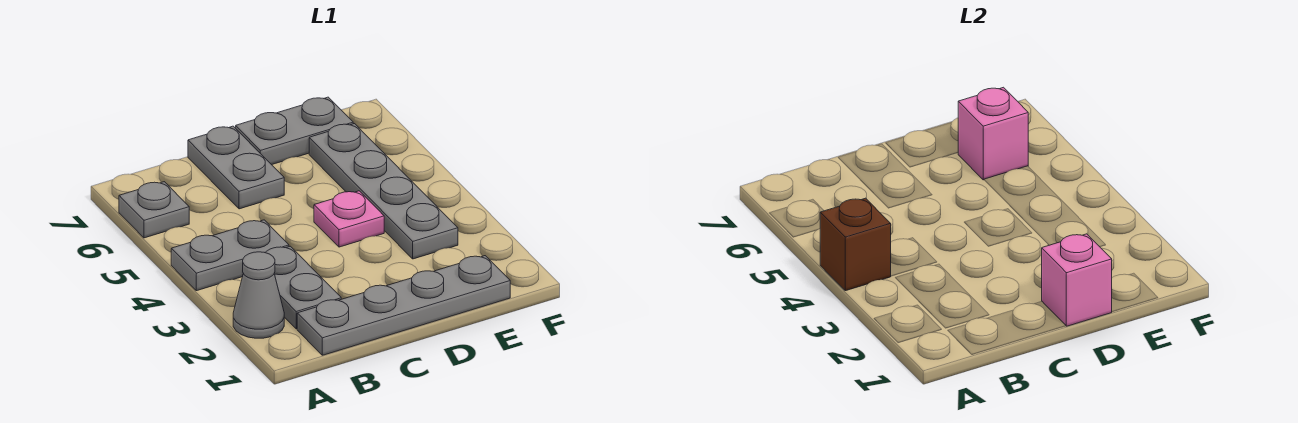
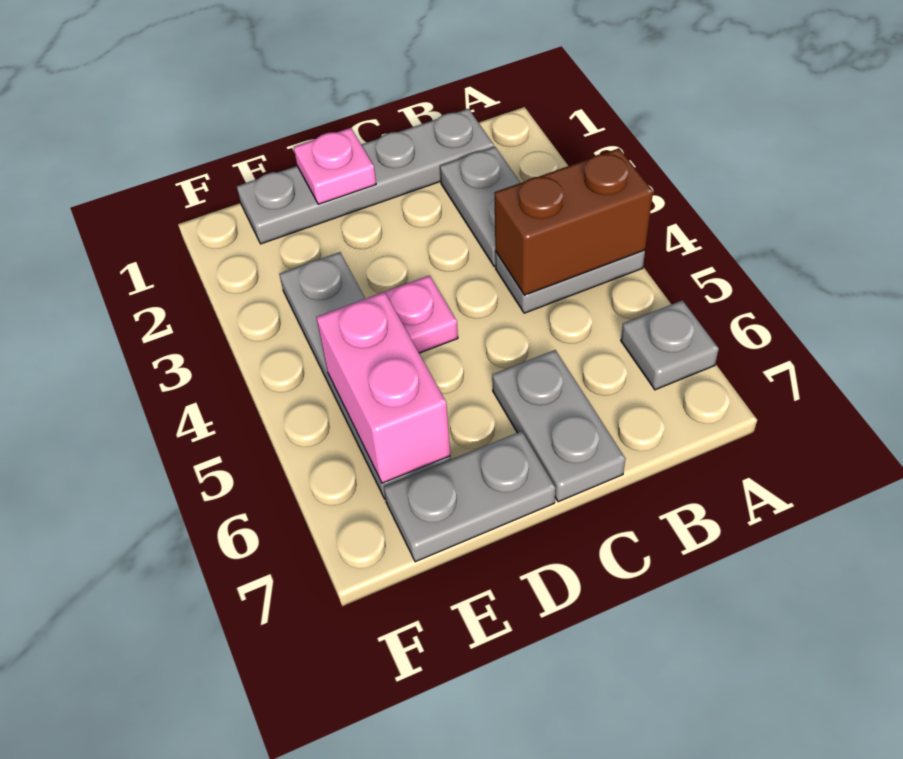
grey cone A2 level 1 -> none
brown brick A4 level 2 -> brown brick A4:B4 level 2
pink brick D1 level 2 -> pink plate D1 level 2
pink brick E6 level 2 -> pink brick E5:E6 level 2

